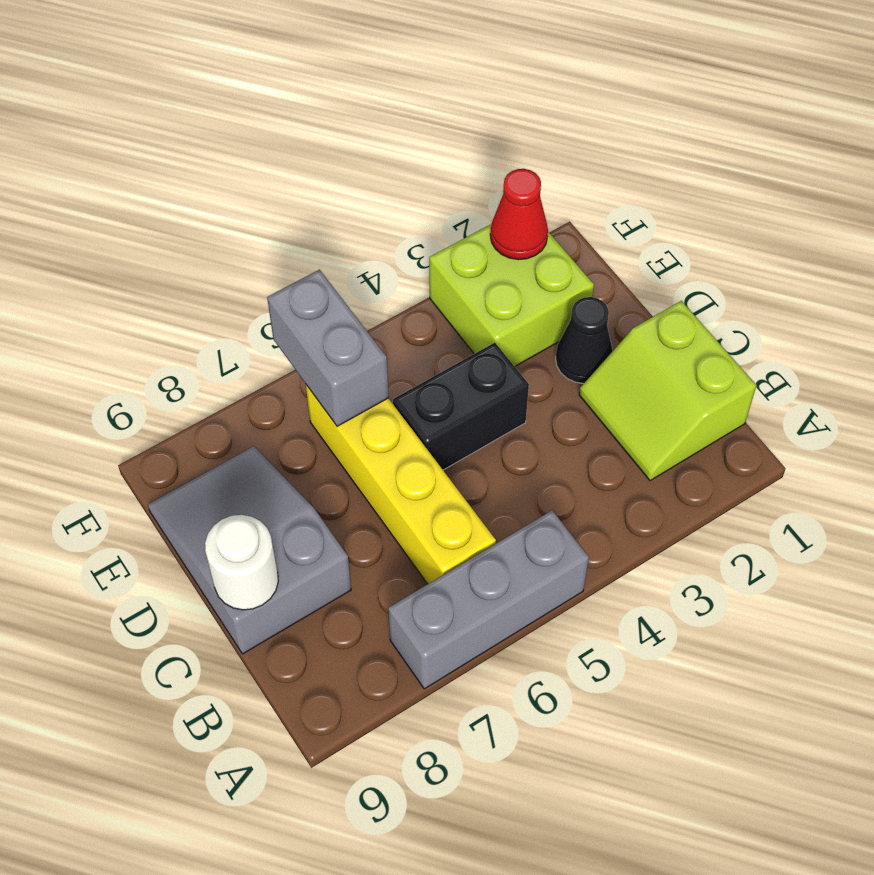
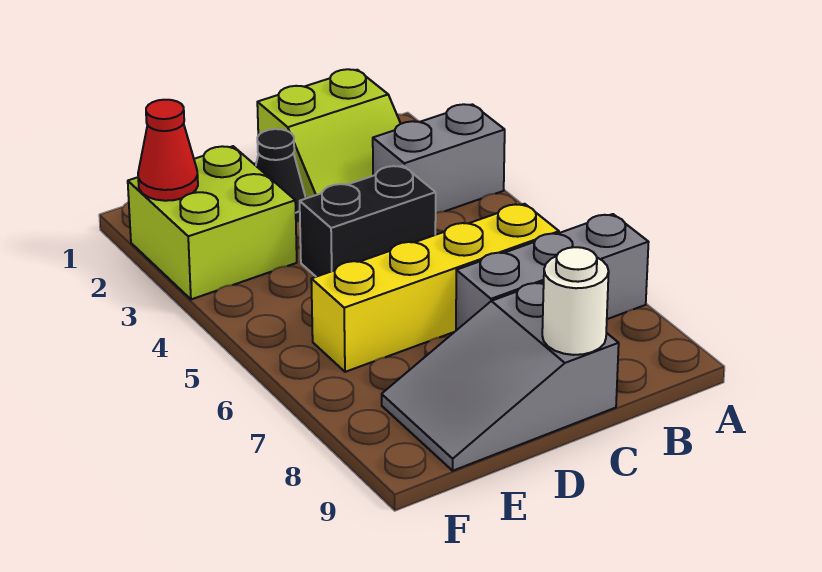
grey brick A5:A7 level 1 -> grey brick A7:C7 level 1
black brick D4:D5 level 1 -> black brick C4:D4 level 1
grey brick E6:F6 level 2 -> grey brick A3:B3 level 1

